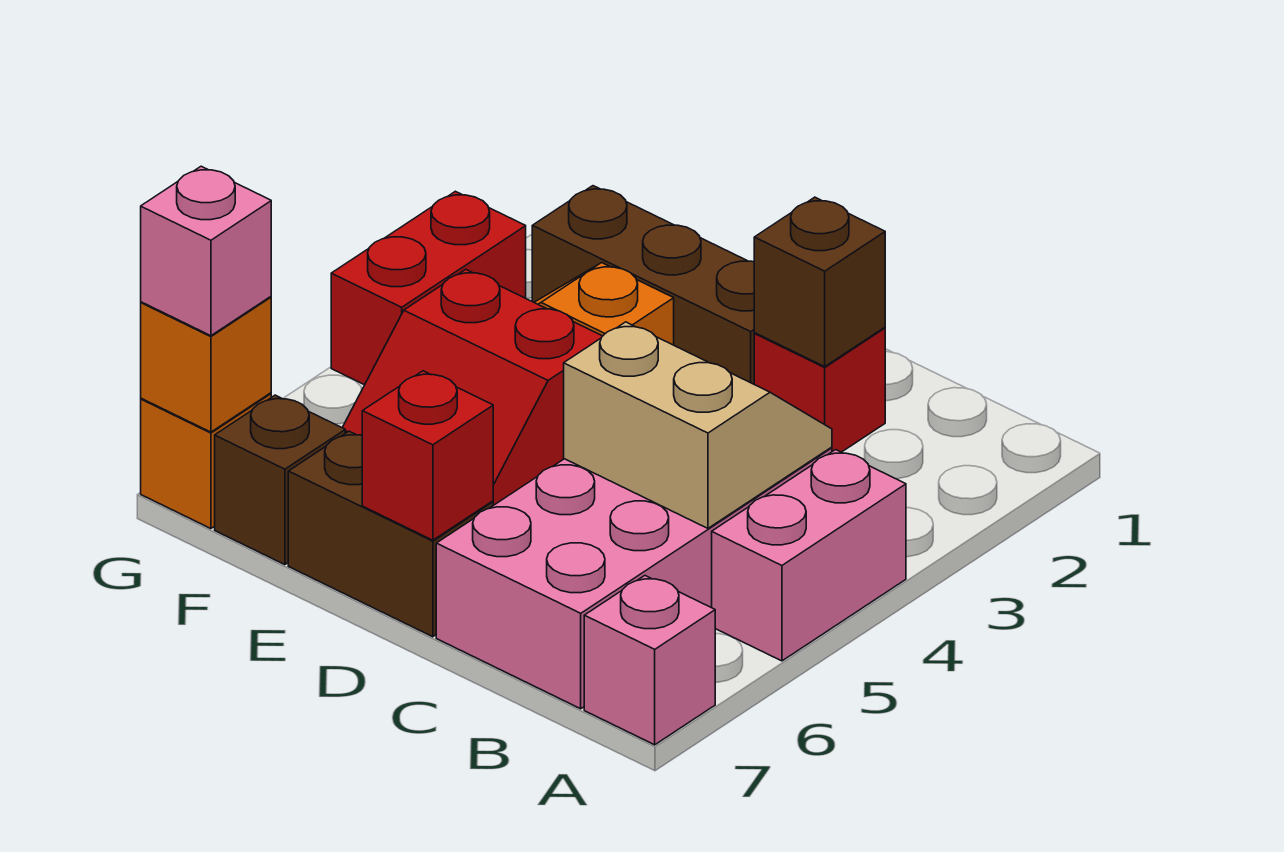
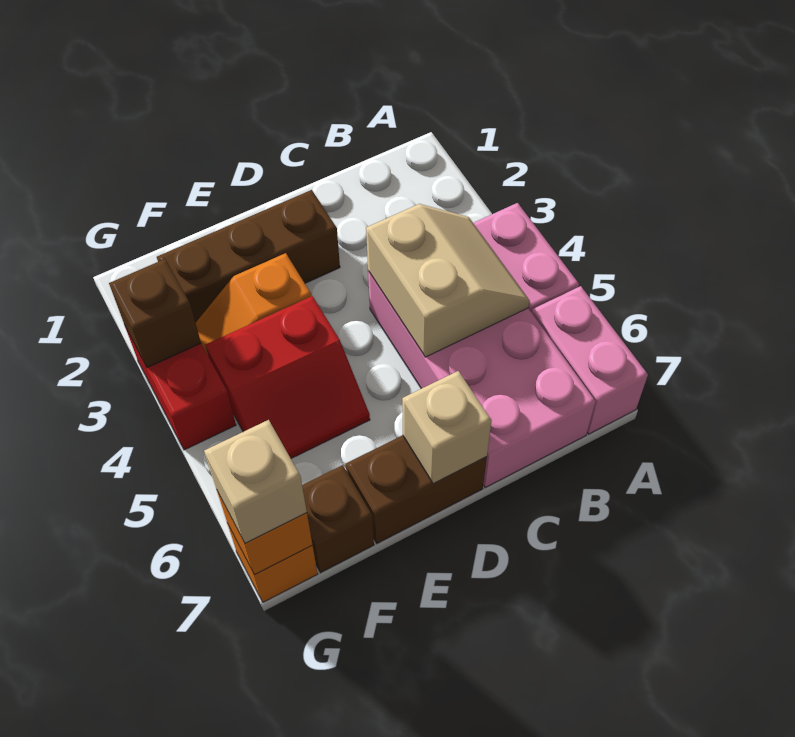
pink brick A7 level 1 -> pink brick A6:A7 level 1
tan slope B4:C5 level 2 top 5 -> tan slope B4:C5 level 2 top C
red brick C2 level 1 -> none
brown brick C2 level 2 -> brown brick G3 level 2
red brick D7 level 2 -> tan brick D7 level 2
pink brick G7 level 3 -> tan brick G7 level 3

